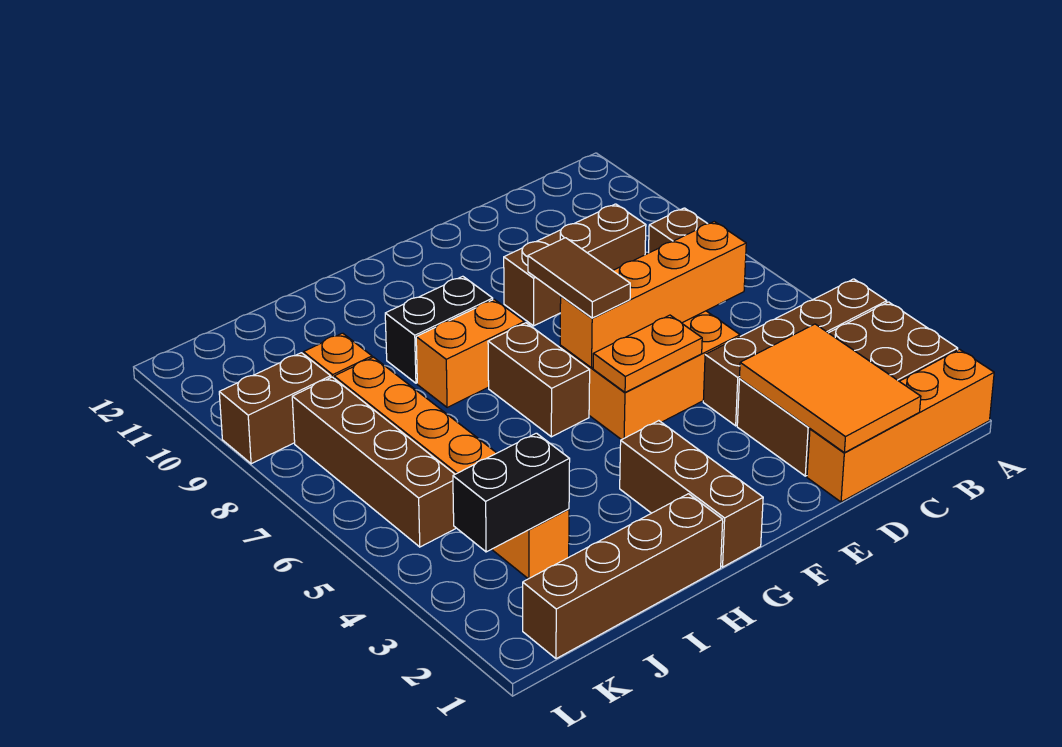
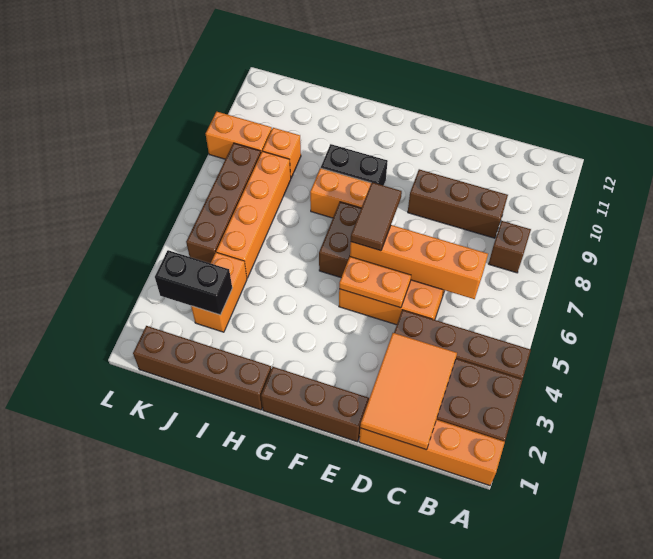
brown brick G1:G3 level 1 -> brown brick E1:G1 level 1
brown brick K9:L9 level 1 -> orange brick K9:L9 level 1

